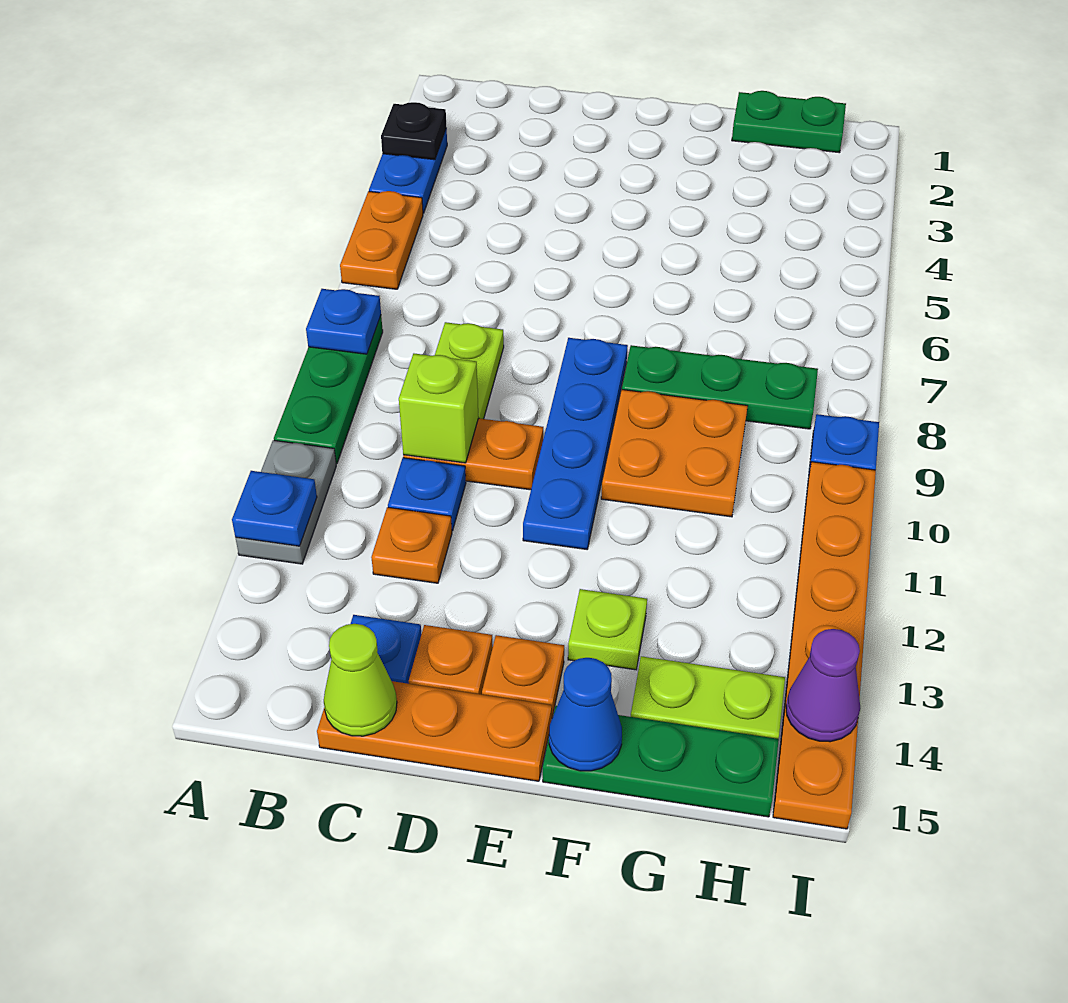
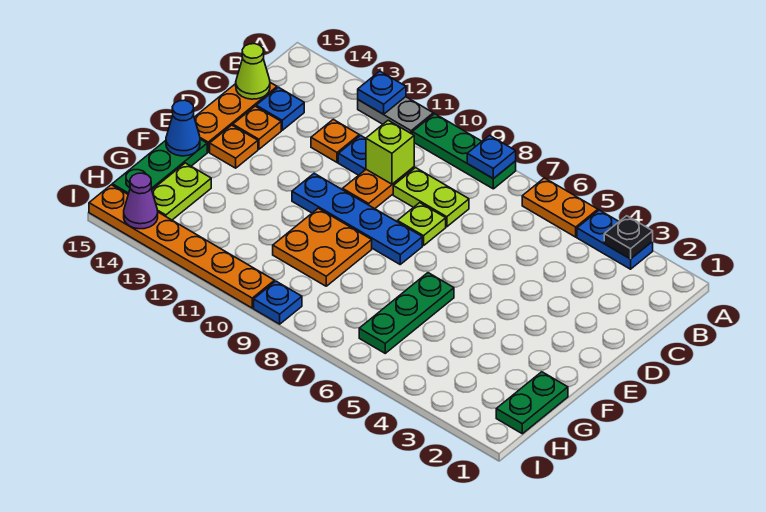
green plate F8:H8 level 1 -> green plate F6:H6 level 1
lime plate F13 level 1 -> lime plate D8 level 1

